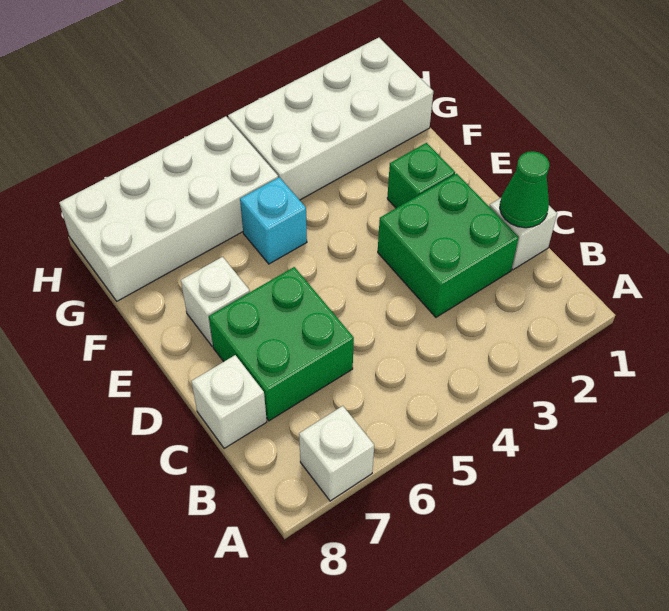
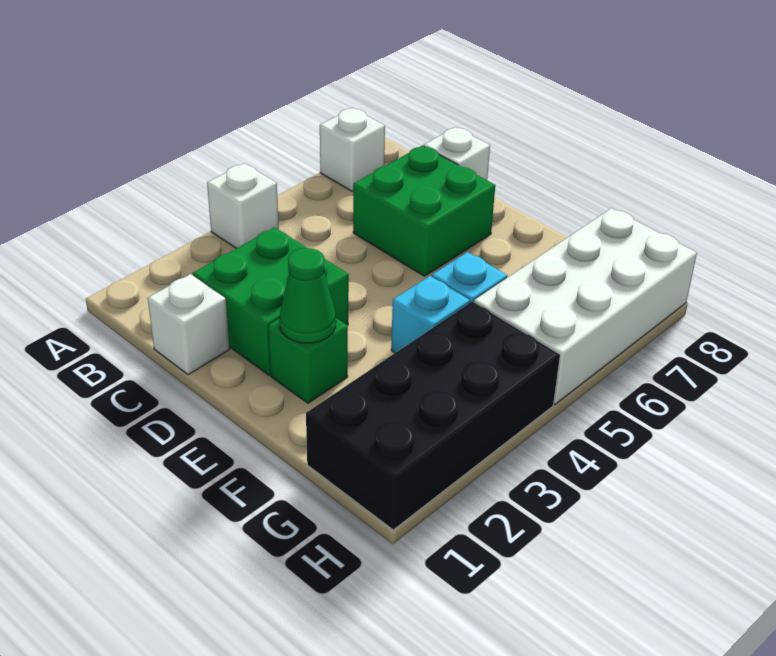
green cone C1 level 2 -> green cone E2 level 2
white brick E7 level 1 -> white brick A4 level 1
none -> cyan brick F4 level 1
white brick G1:H4 level 1 -> black brick G1:H4 level 1

